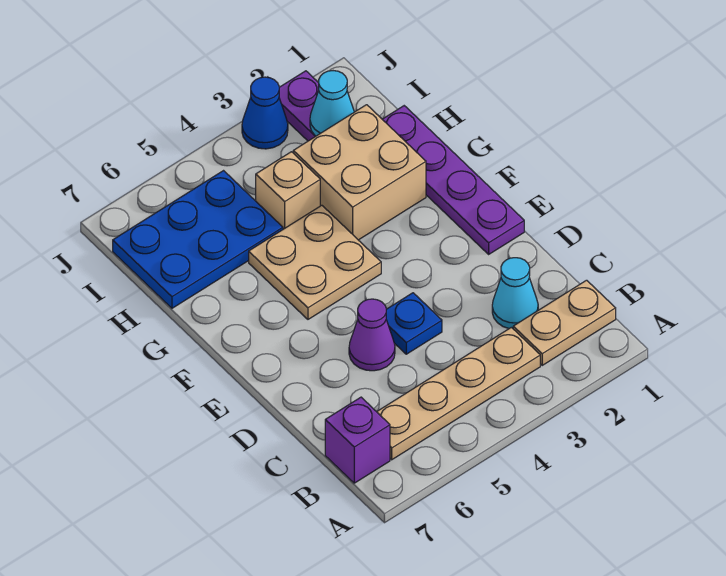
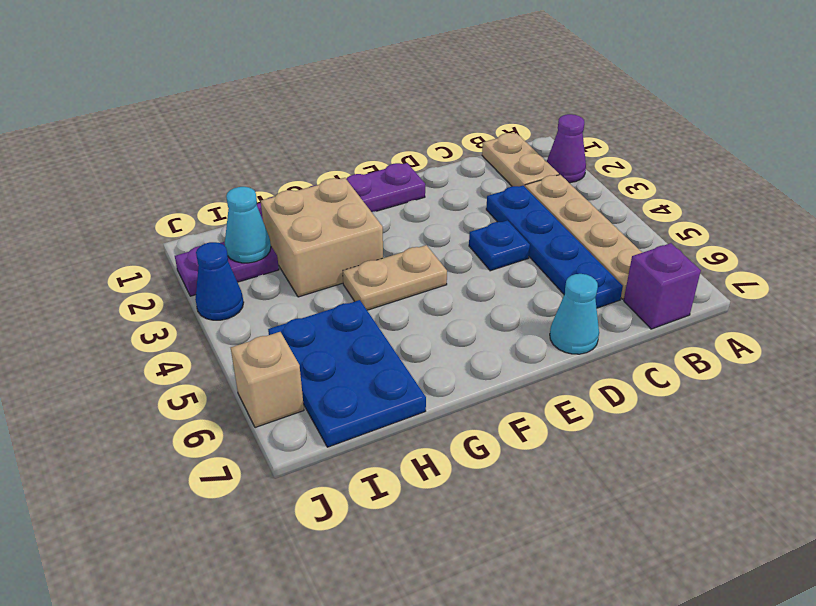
cyan cone C2 level 1 -> cyan cone D7 level 1
none -> blue plate C3:C6 level 1
purple cone D5 level 1 -> purple cone A2 level 1
tan plate F4:G5 level 1 -> tan plate F4:G4 level 1
tan brick H4 level 1 -> tan brick J6 level 1

